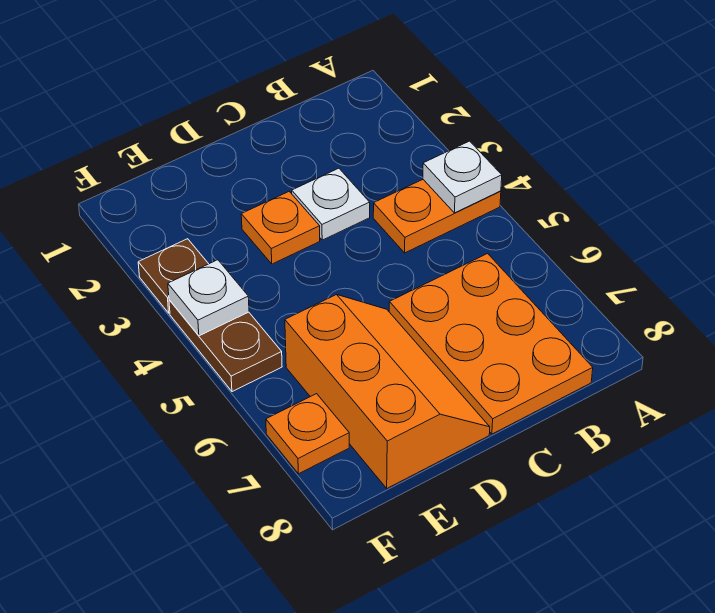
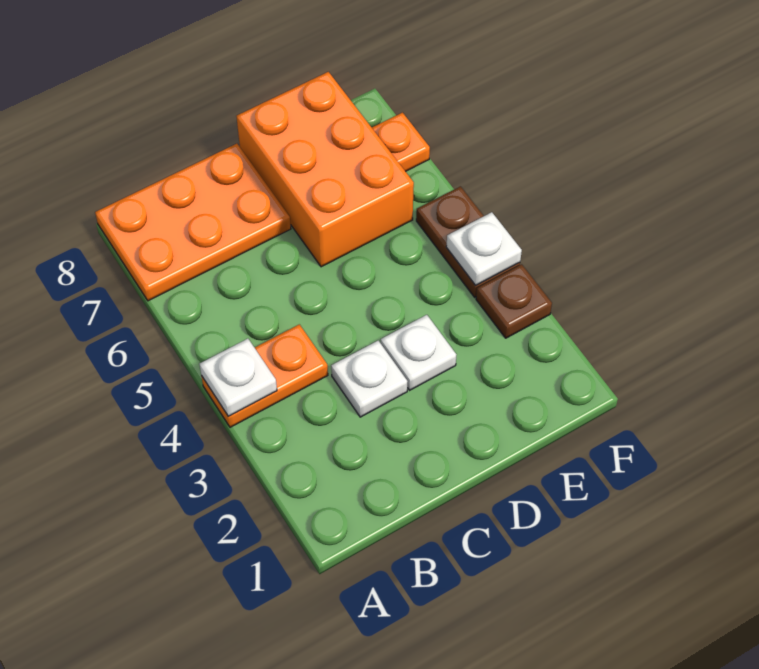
orange plate B6:C8 level 1 -> orange plate A7:C8 level 1
orange plate D3 level 1 -> white plate D3 level 1
orange slope D6:E8 level 1 top E -> orange brick D6:E8 level 1

